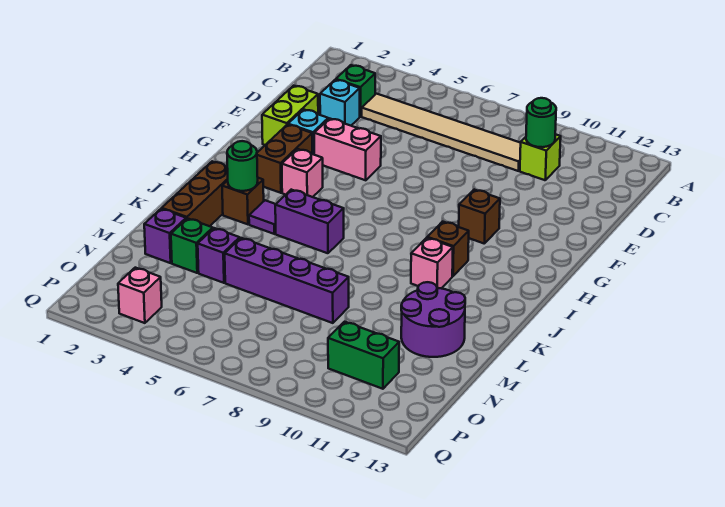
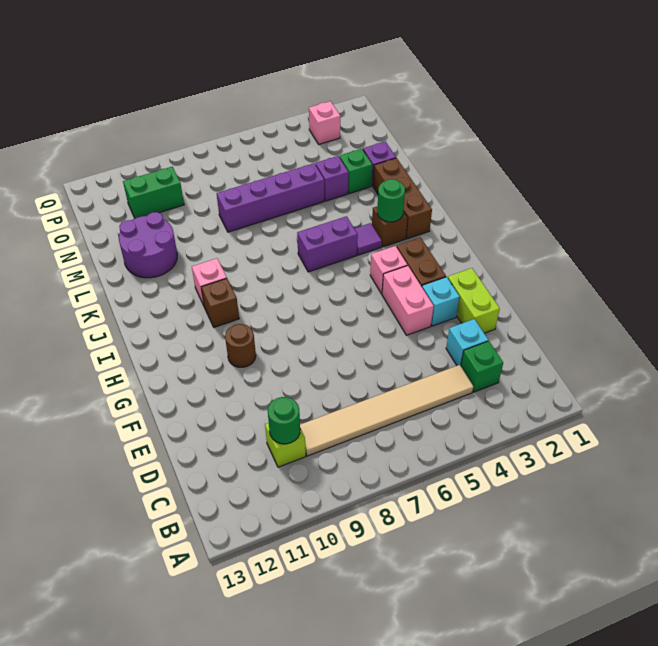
pink brick F4:F5 level 1 -> pink brick F4:G4 level 1
brown brick G10 level 1 -> brown round brick G10 level 1

